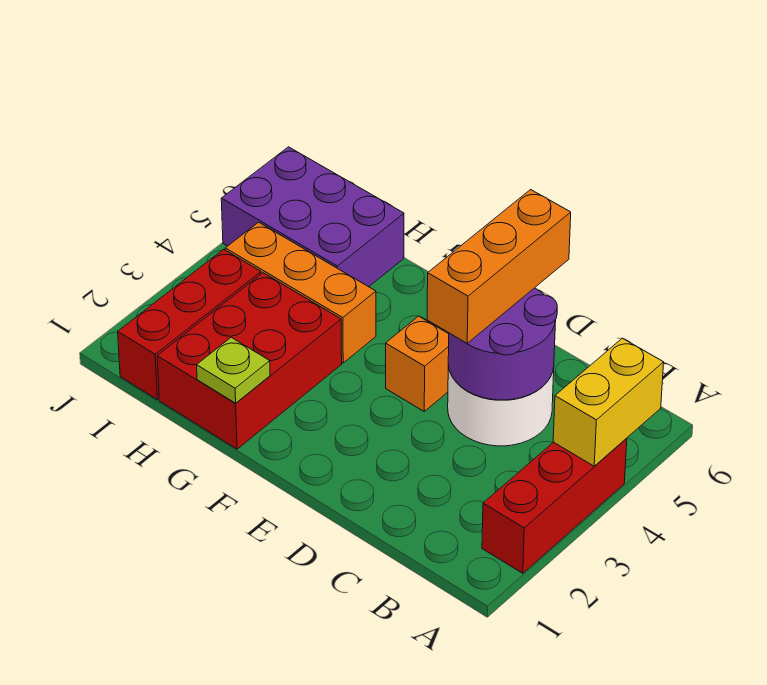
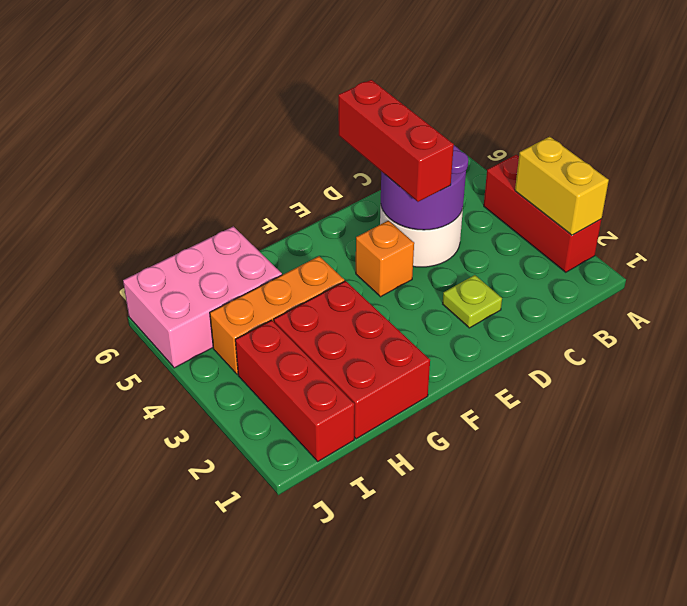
yellow brick A4:A5 level 2 -> yellow brick A2:A3 level 2
orange brick D4:D6 level 3 -> red brick D4:D6 level 3
lime plate G1 level 2 -> lime plate D2 level 1
purple brick H5:J6 level 1 -> pink brick H5:J6 level 1

